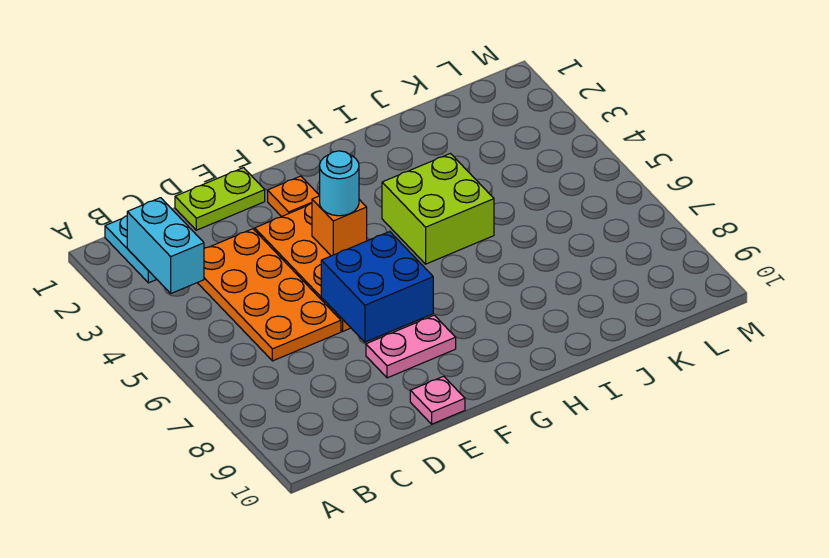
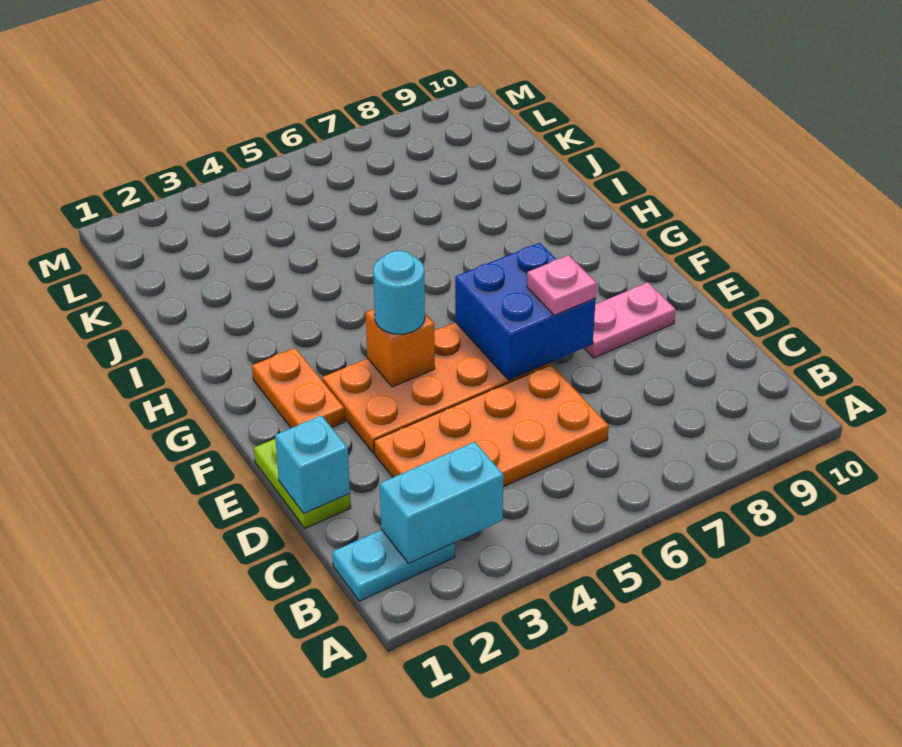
none -> cyan brick D1 level 2
pink plate E8:F8 level 1 -> pink plate E8:E9 level 1
pink plate E10 level 1 -> pink plate E7 level 3
orange plate F2 level 1 -> orange plate F2:G2 level 1
lime brick H4:I5 level 1 -> none

